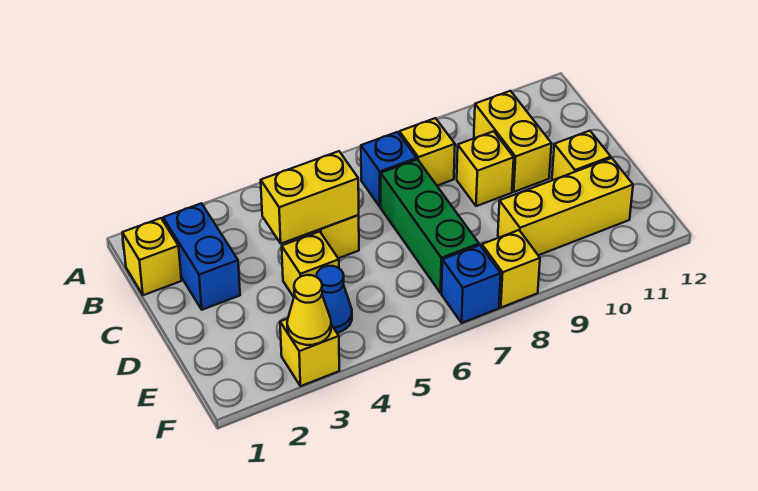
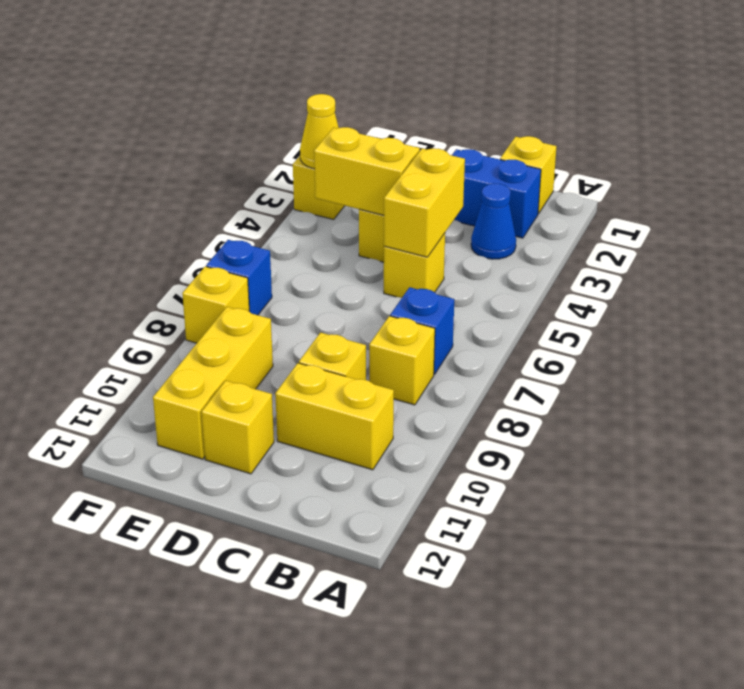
green brick C7:E7 level 1 -> none
none -> yellow brick D4:E4 level 2
blue cone E4 level 1 -> blue cone B3 level 1

